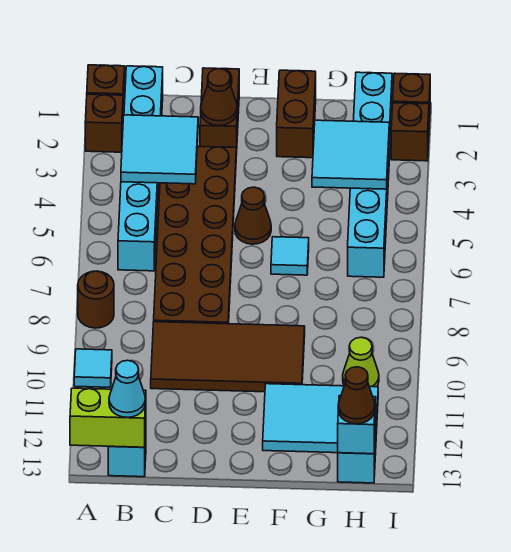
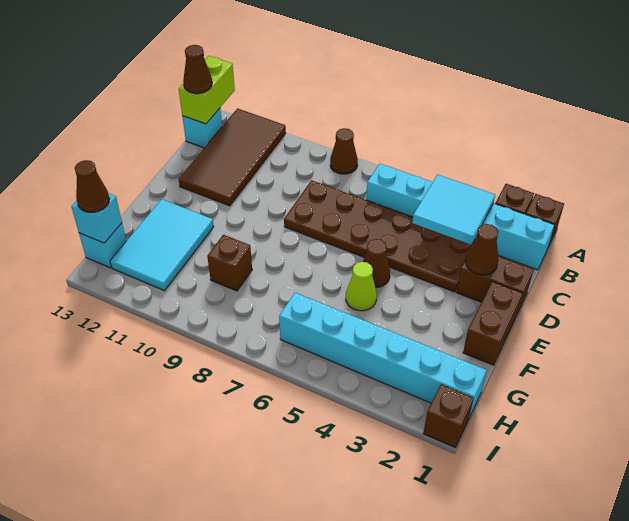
brown round brick A8 level 1 -> brown cone A8 level 1
cyan tile A10 level 1 -> none
cyan cone B13 level 3 -> brown cone B13 level 3
brown tile C9:F10 level 1 -> brown tile A11:D12 level 1
brown brick F1:F2 level 1 -> brown brick E1:F1 level 1
cyan tile F6 level 1 -> none
cyan tile G3:H4 level 2 -> none
lime cone H10 level 1 -> lime cone F5 level 1
brown brick I2 level 1 -> brown brick G9 level 1

